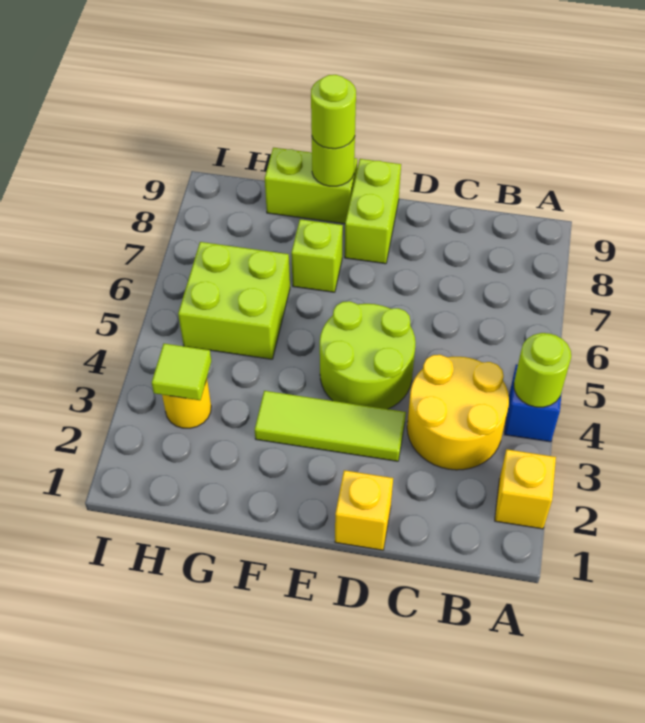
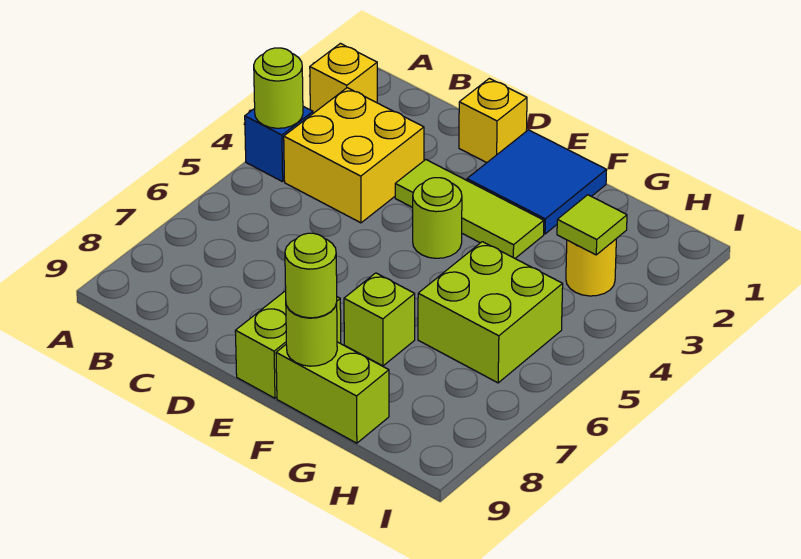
yellow round brick B3:C4 level 1 -> yellow brick B3:C4 level 1
lime round brick D4:E5 level 1 -> lime round brick E4 level 1
none -> blue tile E1:F2 level 1

